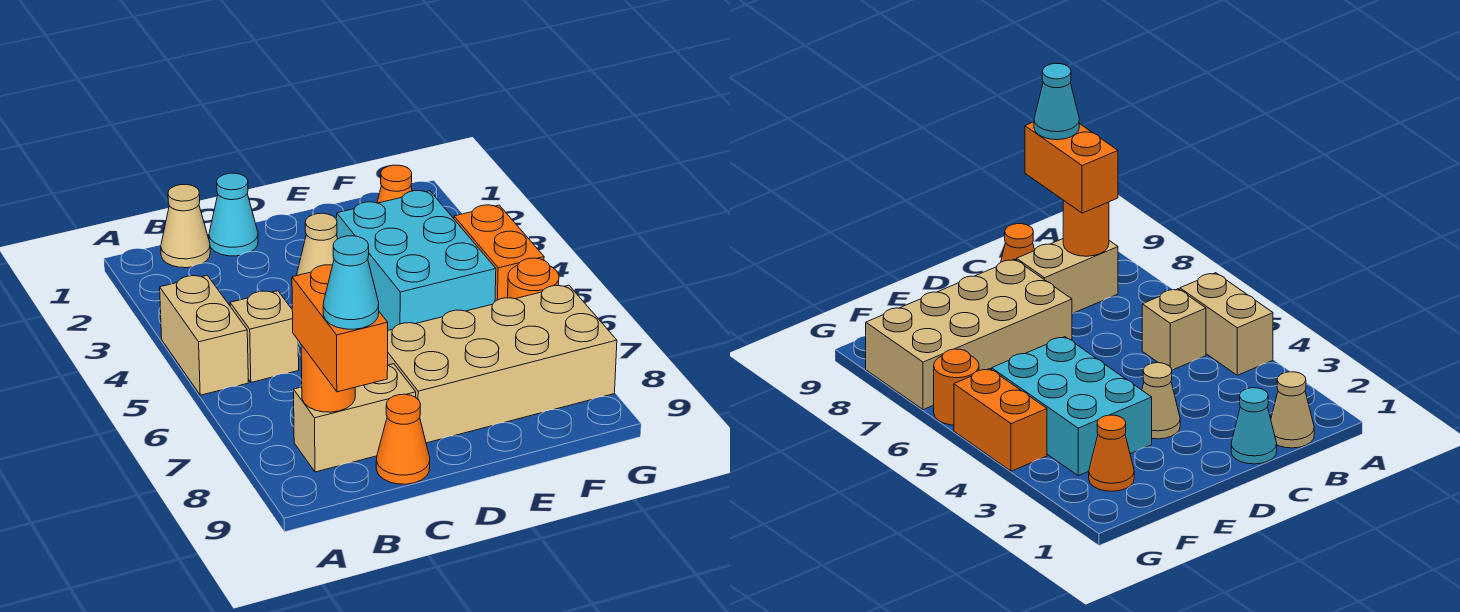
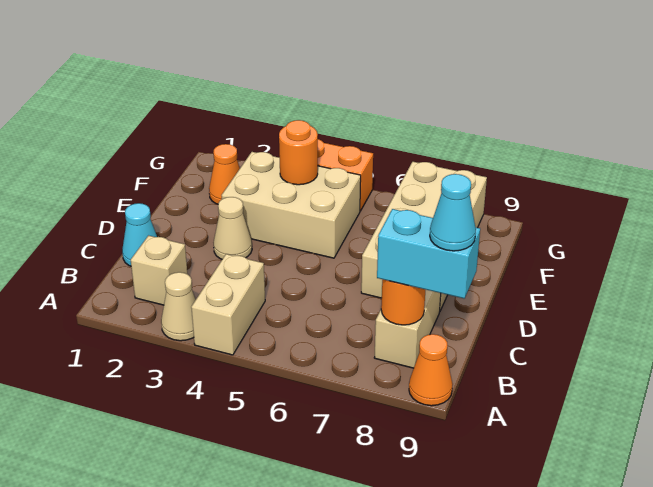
tan brick A4:A5 level 1 -> tan brick A4:B4 level 1
tan cone B1 level 1 -> tan cone A3 level 1
tan brick B5 level 1 -> tan brick B2 level 1
orange brick B8:B9 level 3 -> cyan brick B8:B9 level 3
orange cone C9 level 1 -> orange cone A9 level 1
cyan brick E3:F5 level 1 -> tan brick E3:F5 level 1
orange round brick G6 level 1 -> orange round brick F4 level 2

